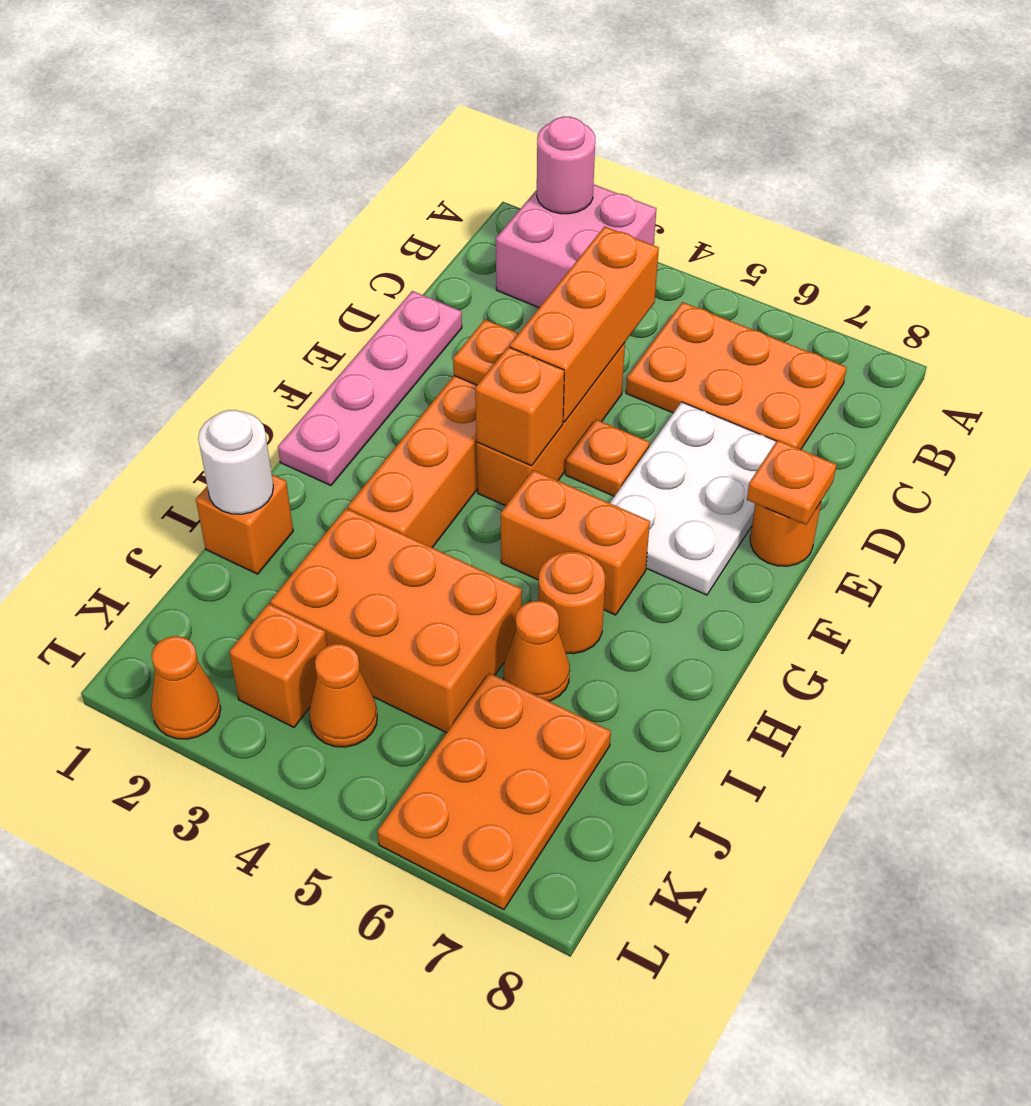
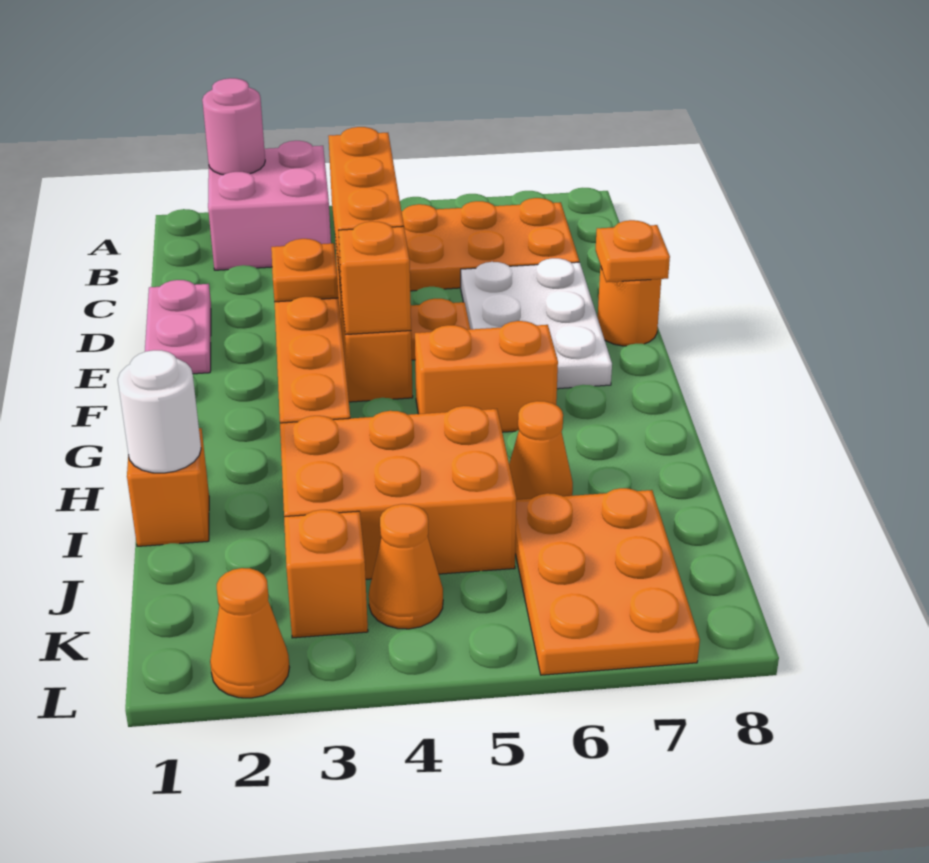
pink plate D1:G1 level 1 -> pink plate D1:E1 level 1
orange round brick H6 level 1 -> none

